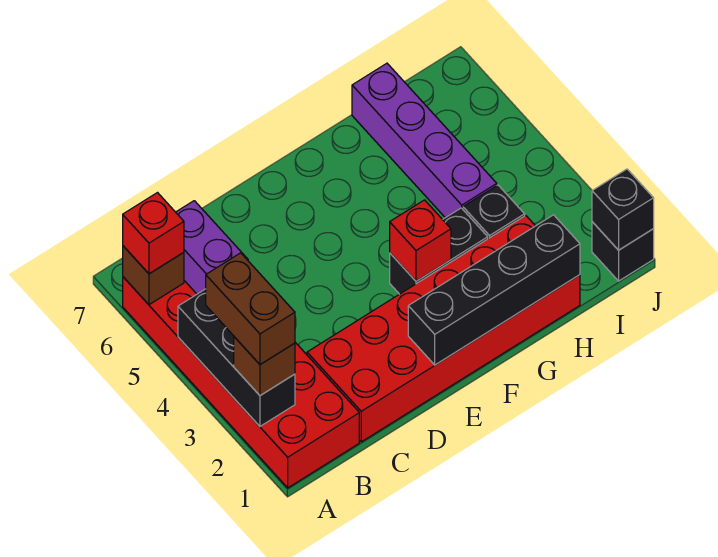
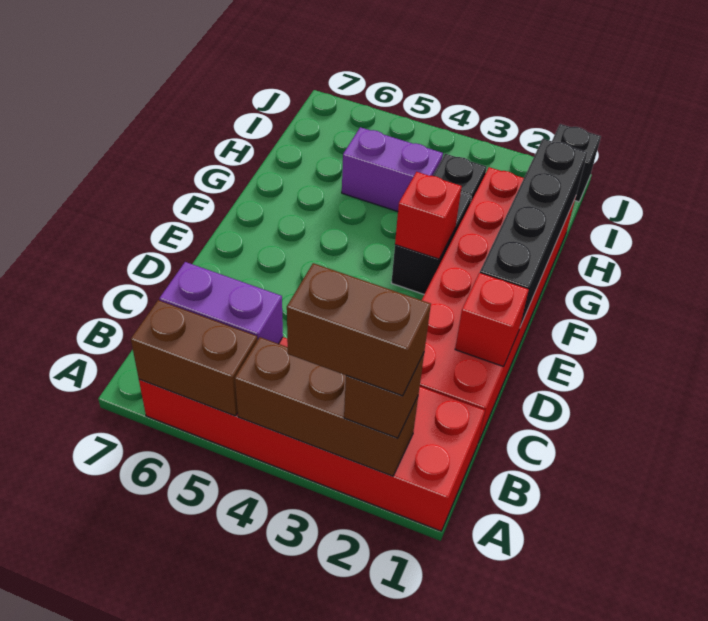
black brick A2:A4 level 2 -> brown brick A2:A4 level 2
brown brick A6 level 2 -> brown brick A5:A6 level 2
red brick A6 level 3 -> red brick D1 level 2
purple brick H4:H7 level 1 -> purple brick H4:H5 level 1
black brick J1 level 2 -> none

